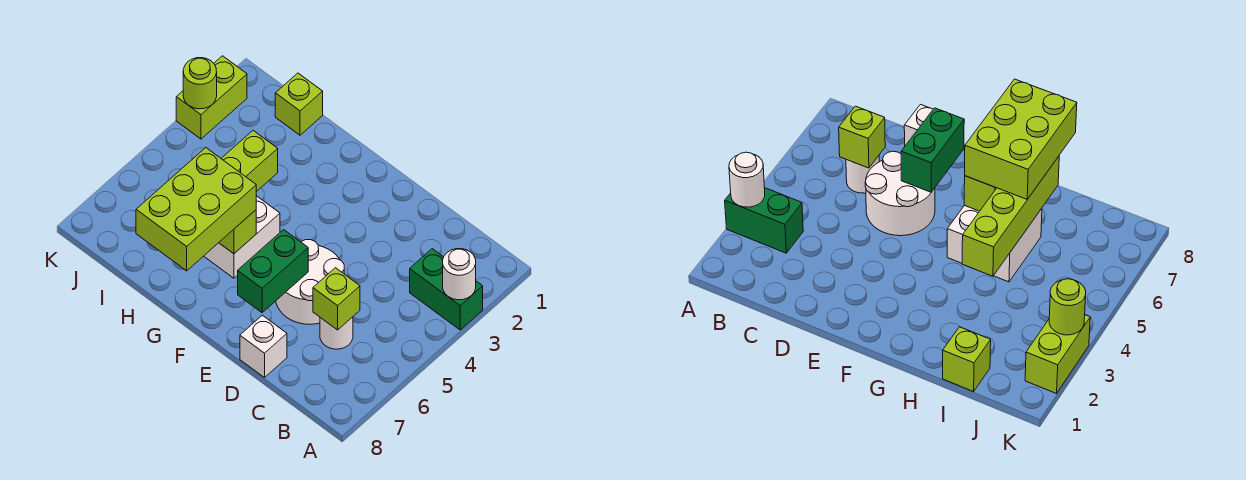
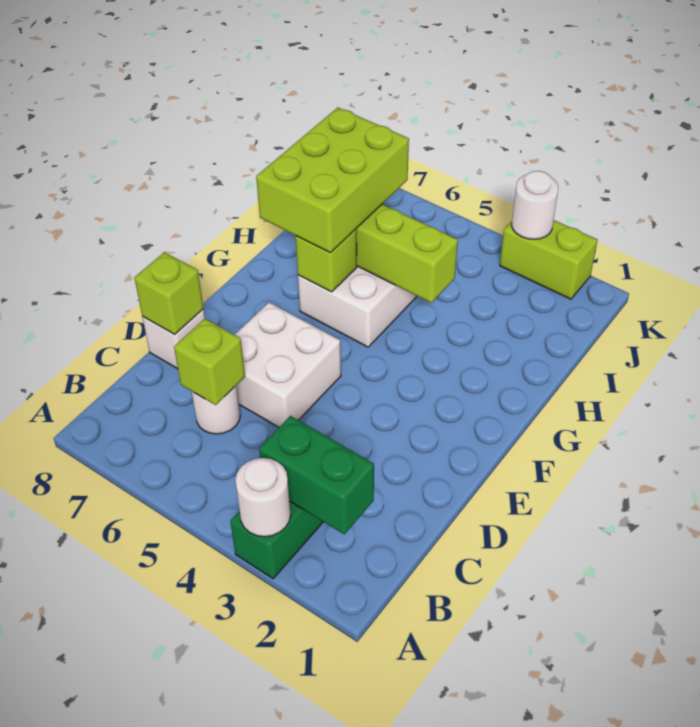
white round brick D5:E6 level 1 -> white brick D5:E6 level 1
green brick E6:E7 level 2 -> green brick B2:B3 level 2
lime brick G6:H8 level 3 -> lime brick G6:I7 level 3
lime brick I1 level 1 -> lime brick D8 level 2
lime round brick K3 level 2 -> white round brick K3 level 2

